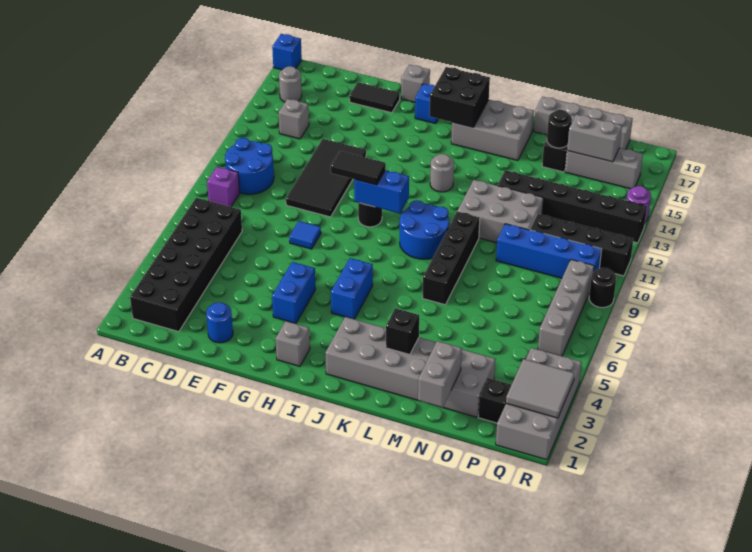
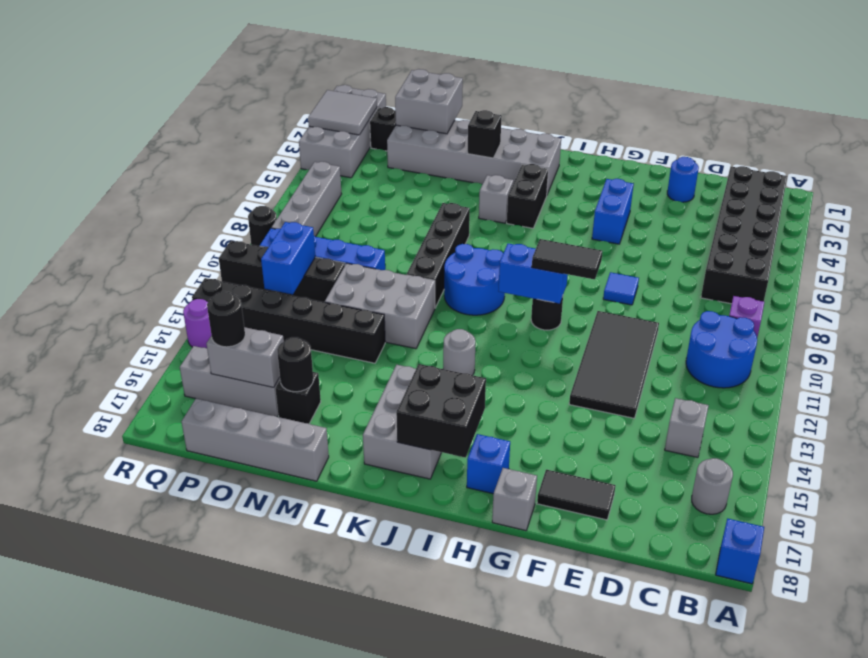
grey brick H2 level 1 -> grey brick K5 level 1
blue brick I5:I6 level 1 -> blue brick P11:P12 level 2
none -> black brick J4:J5 level 1
grey brick J16:L17 level 1 -> grey brick J15:K17 level 1
grey brick N1:N2 level 2 -> grey brick N1:O2 level 2
none -> black round brick P16 level 3

